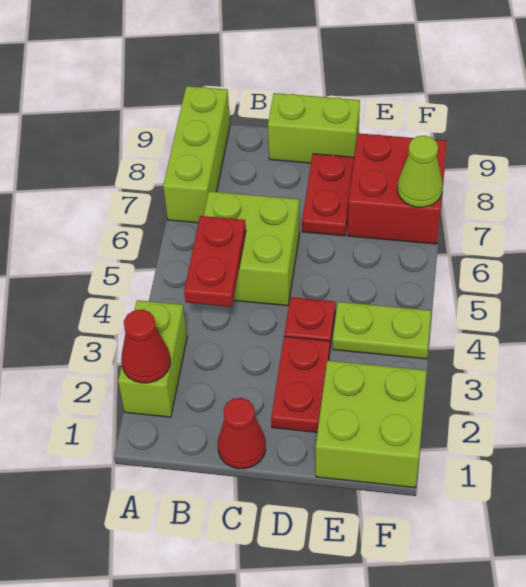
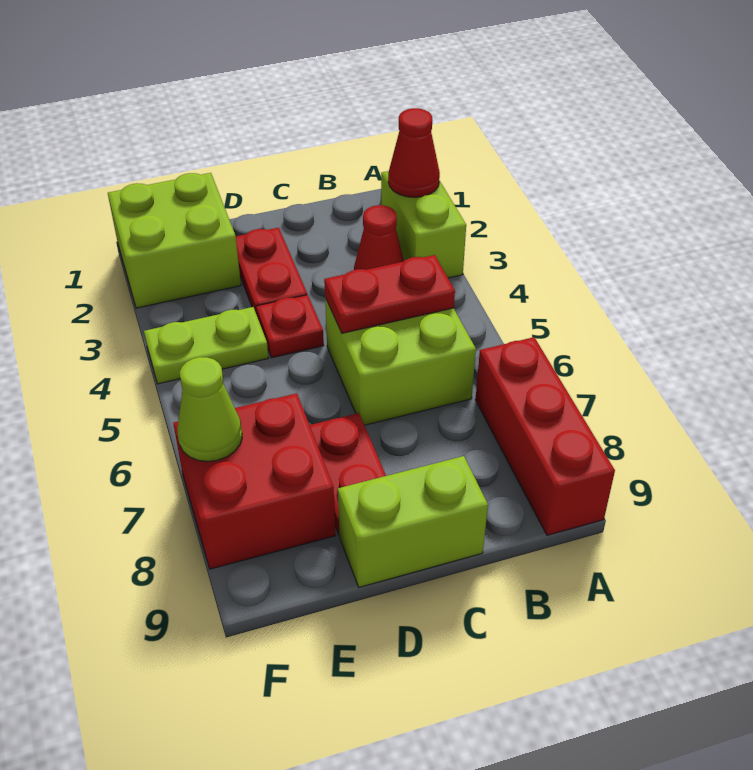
lime brick A7:A9 level 1 -> red brick A7:A9 level 1
red plate B4:B5 level 2 -> red plate B5:C5 level 2
red cone C1 level 1 -> red cone B3 level 1

